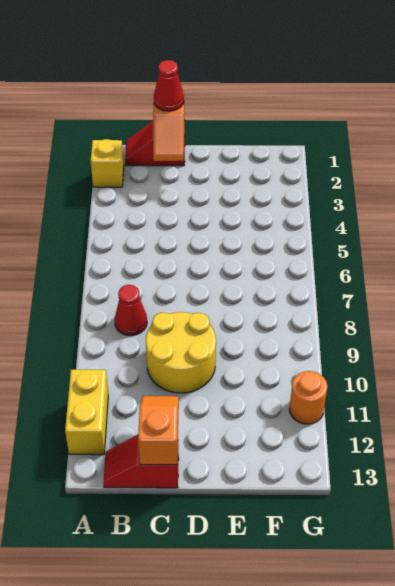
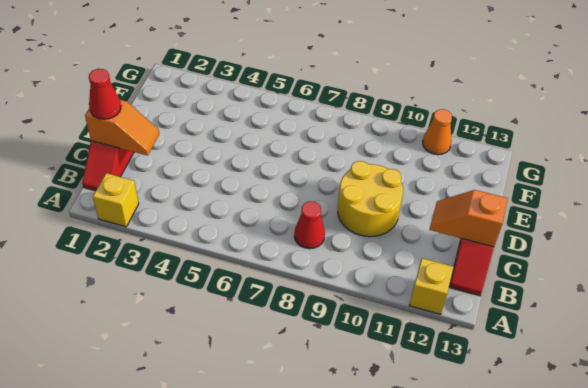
yellow brick A11:A12 level 1 -> yellow brick A12 level 1
orange round brick G11 level 1 -> orange cone G11 level 1

